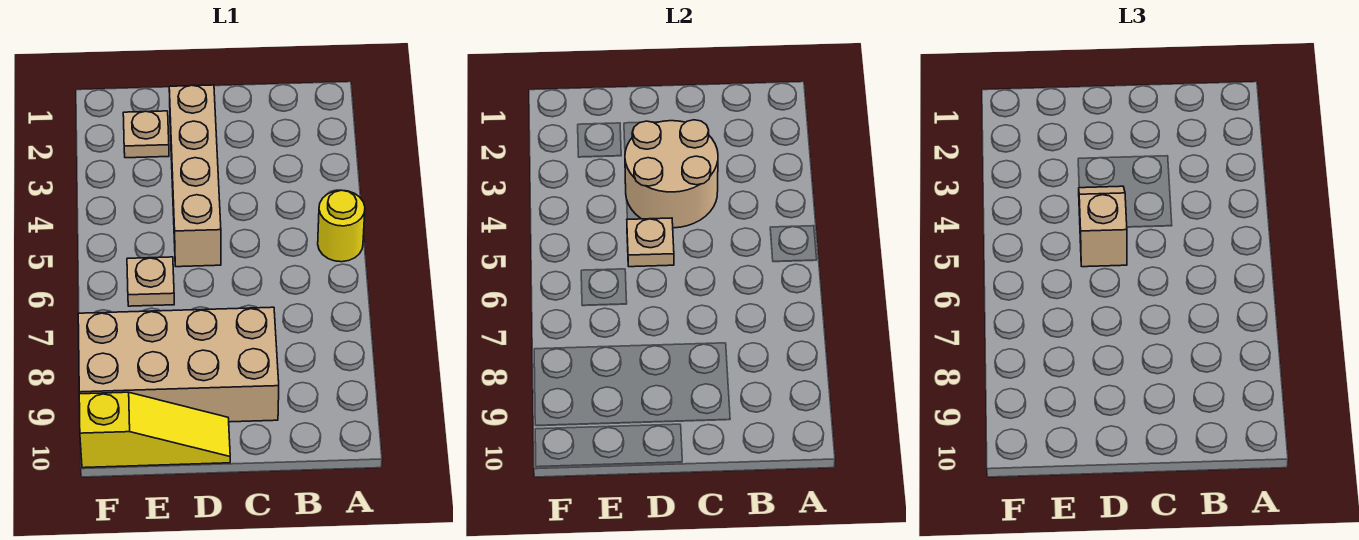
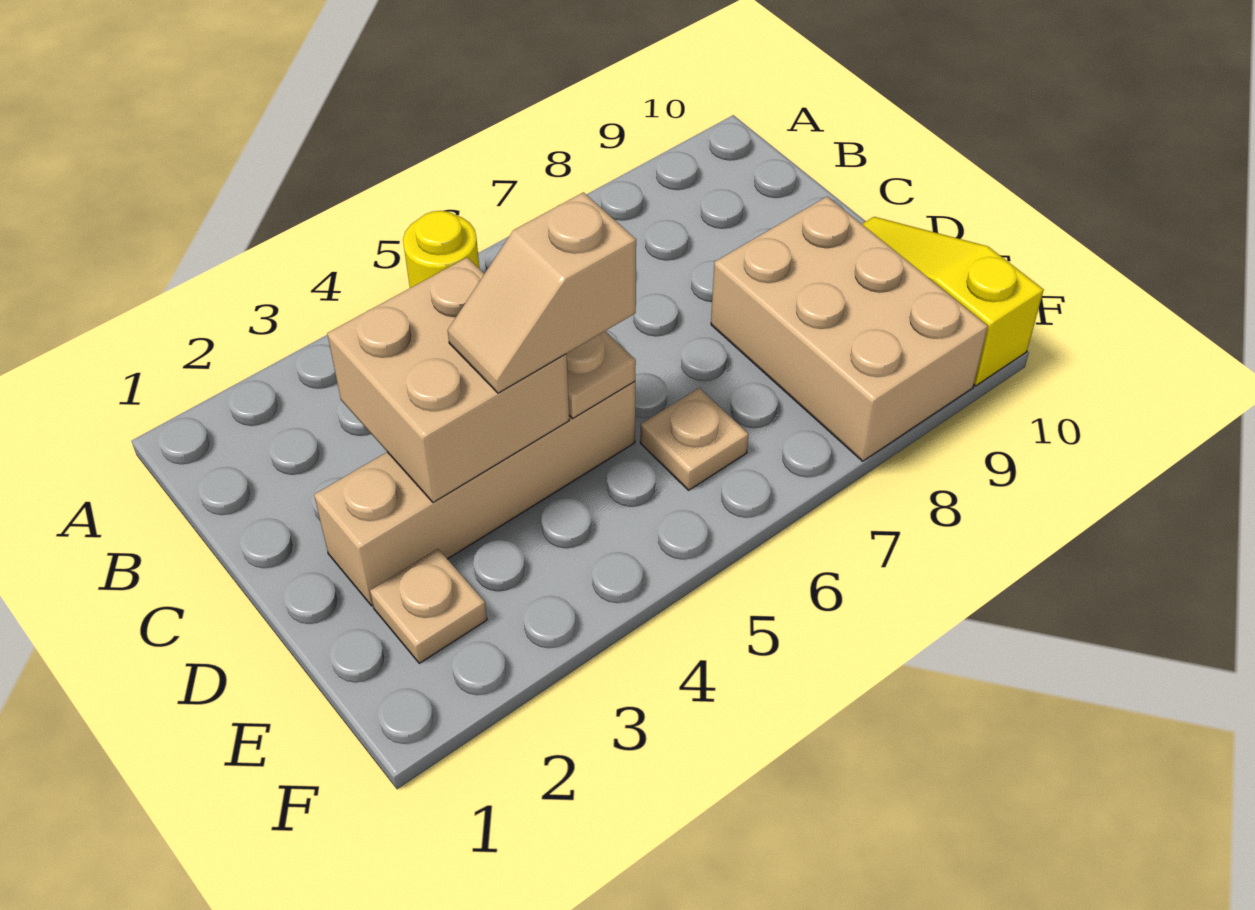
tan round brick C3:D4 level 2 -> tan brick C3:D4 level 2
tan brick C8:F9 level 1 -> tan brick D8:F9 level 1

